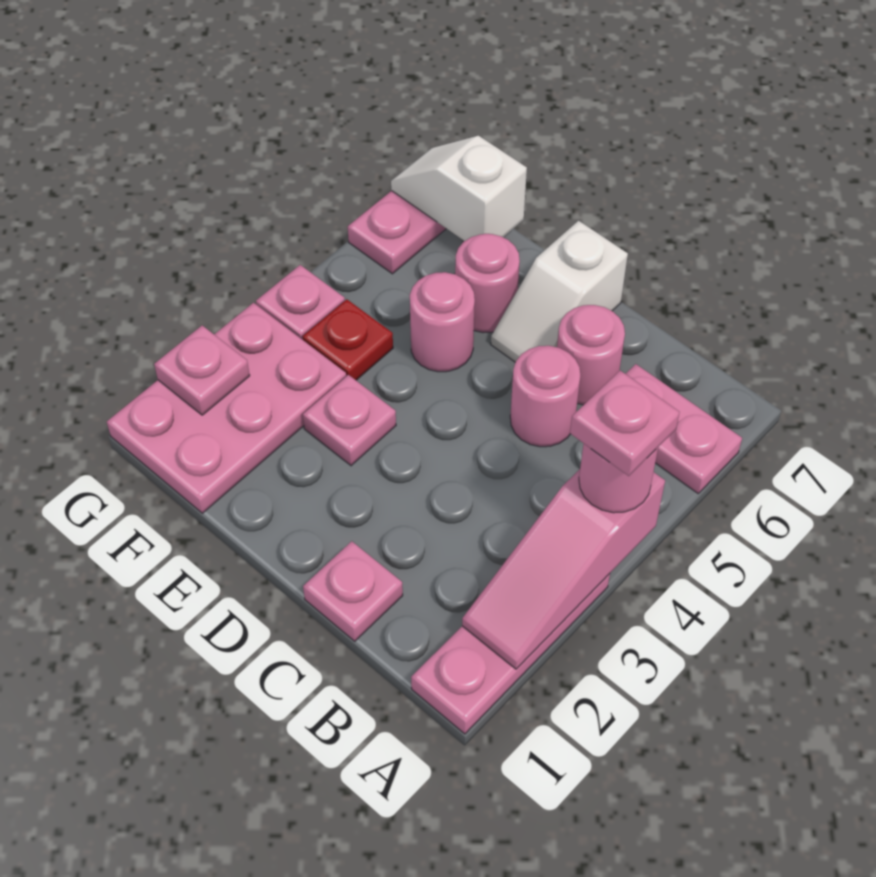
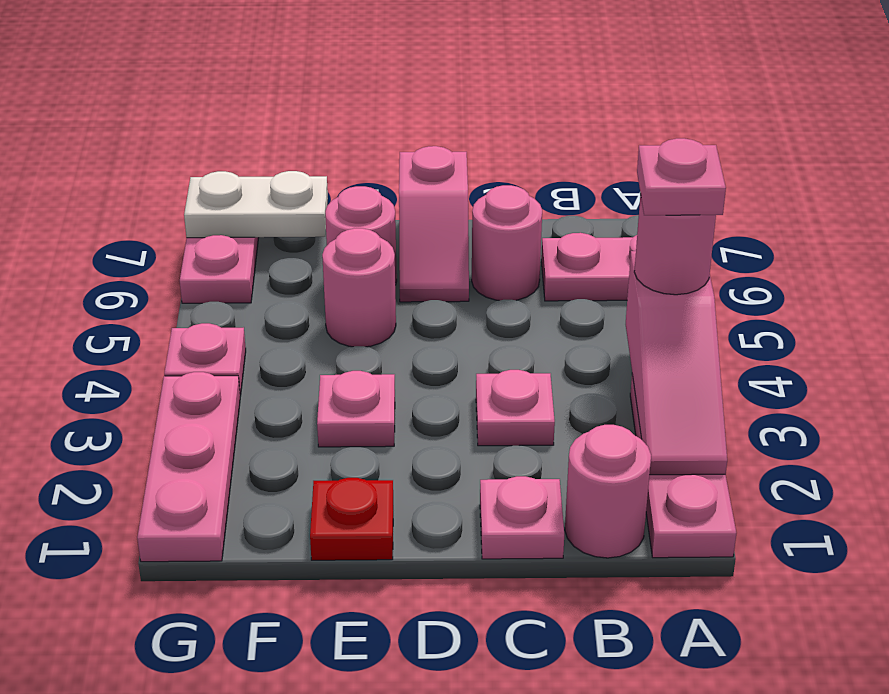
pink round brick C5 level 1 -> pink round brick B1 level 1
white slope D6:D7 level 1 top 7 -> pink slope D6:D7 level 1 top 7
pink plate F1:G3 level 1 -> pink plate G1:G3 level 1
red plate F4 level 1 -> red plate E1 level 1
white slope F7:G7 level 2 top F -> white plate F7:G7 level 2
pink plate G2 level 2 -> pink plate C3 level 1

